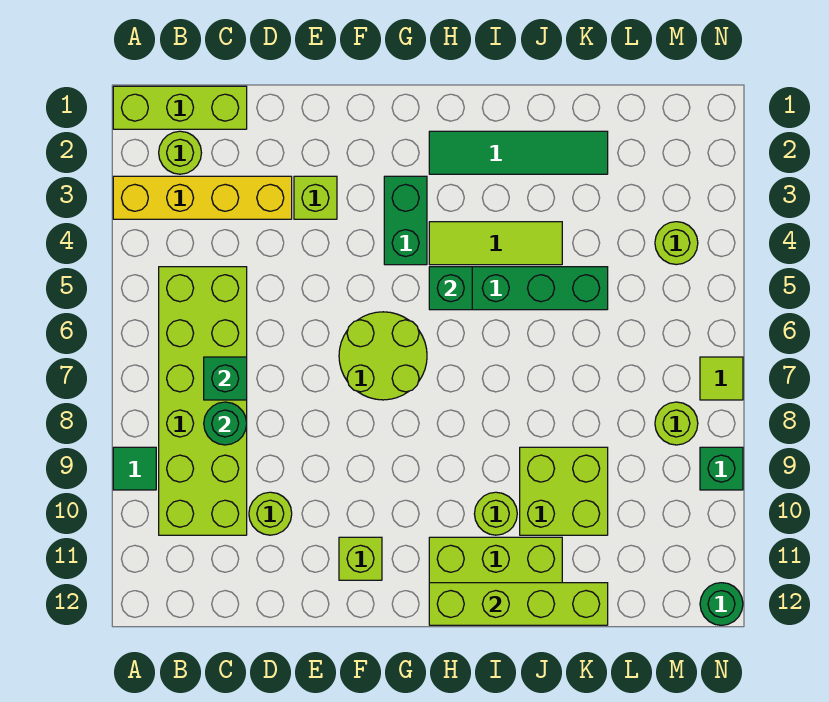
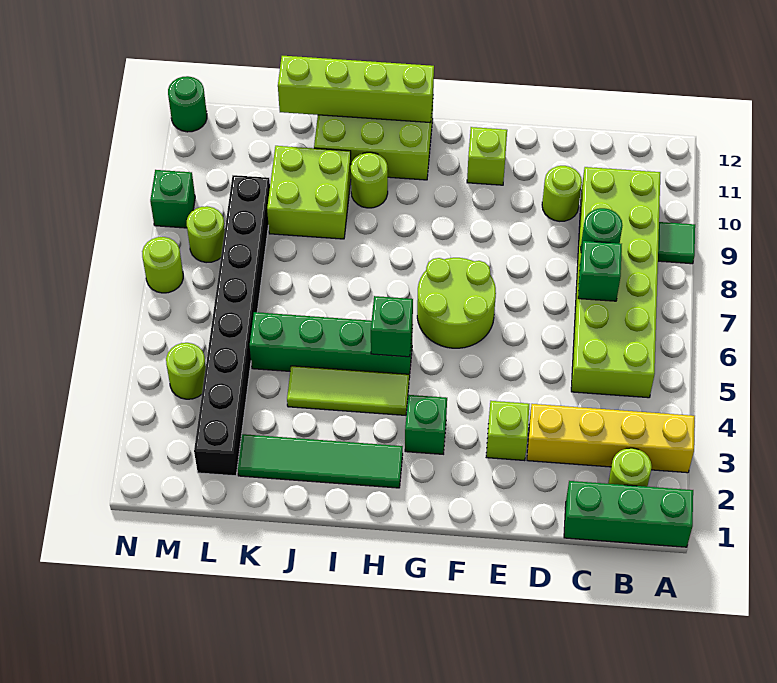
lime brick A1:C1 level 1 -> green brick A1:C1 level 1
green brick G3:G4 level 1 -> green brick G3 level 1
none -> black brick L2:L9 level 1
lime tile N7 level 1 -> lime round brick N7 level 1

